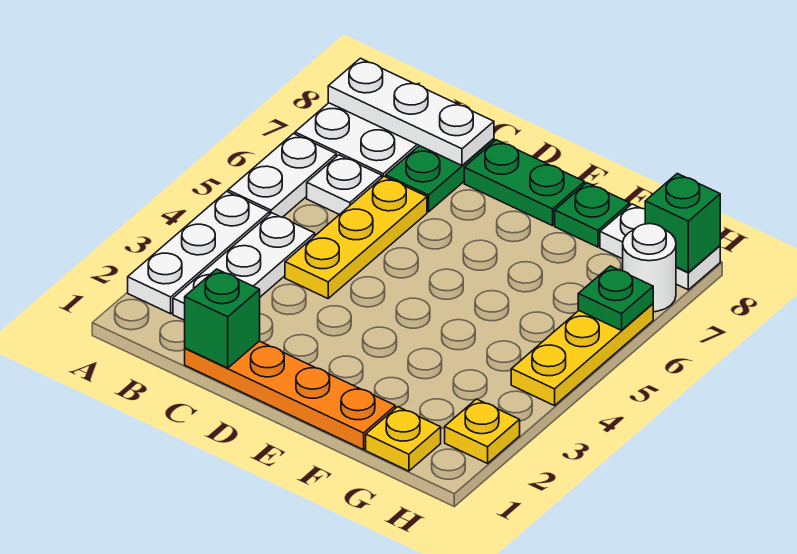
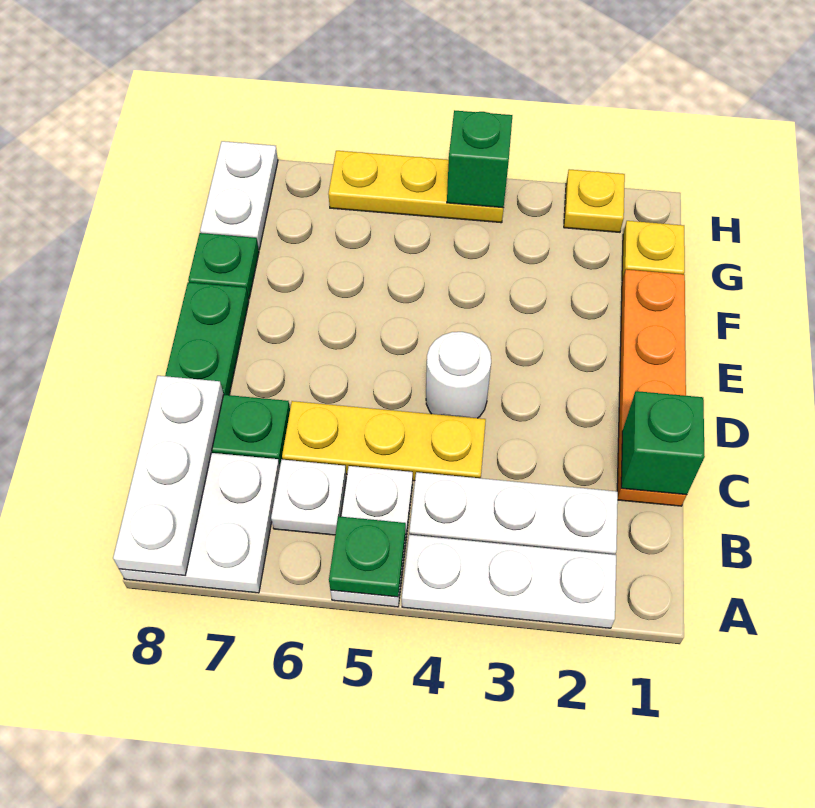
white plate A5:A6 level 1 -> white plate A5:B5 level 1
green plate H6 level 2 -> green plate A5 level 2
white round brick H7 level 1 -> white round brick D4 level 1
green brick H8 level 2 -> green brick H4 level 2

